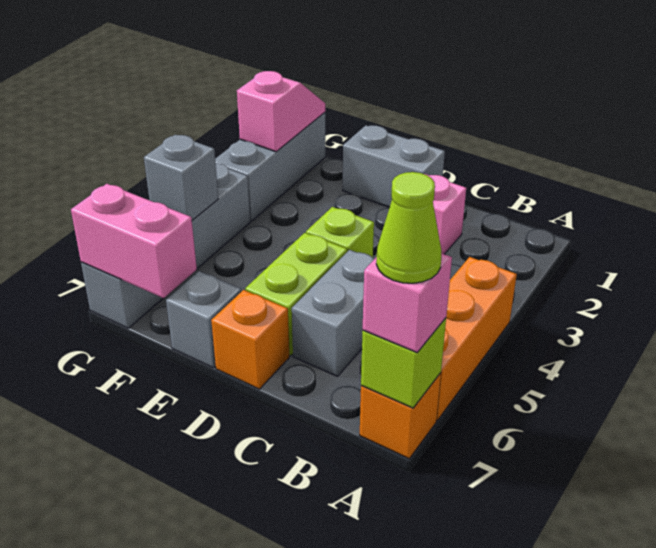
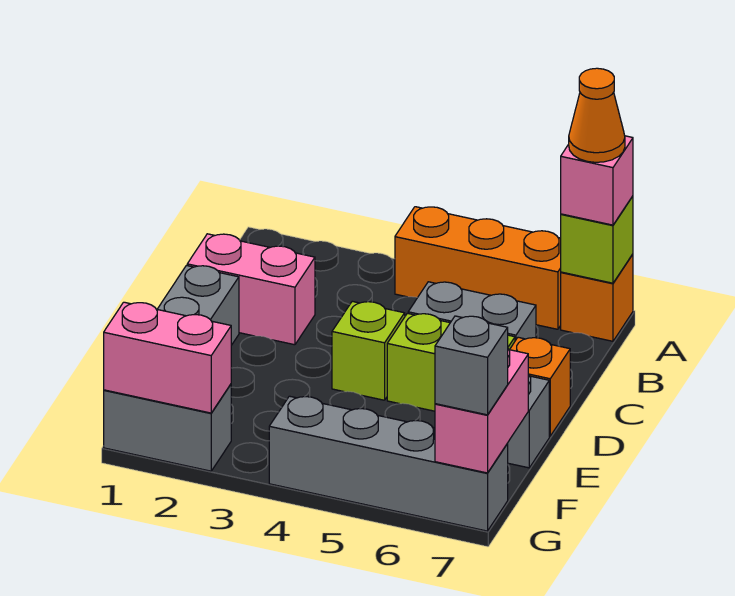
lime cone A7 level 4 -> orange cone A7 level 4
pink brick C2 level 1 -> pink brick C1:C2 level 1
grey brick G1:G3 level 1 -> grey brick G1:G2 level 1
pink slope G1:G2 level 2 top 2 -> pink brick G1:G2 level 2
grey brick G5 level 2 -> grey brick G7 level 3

